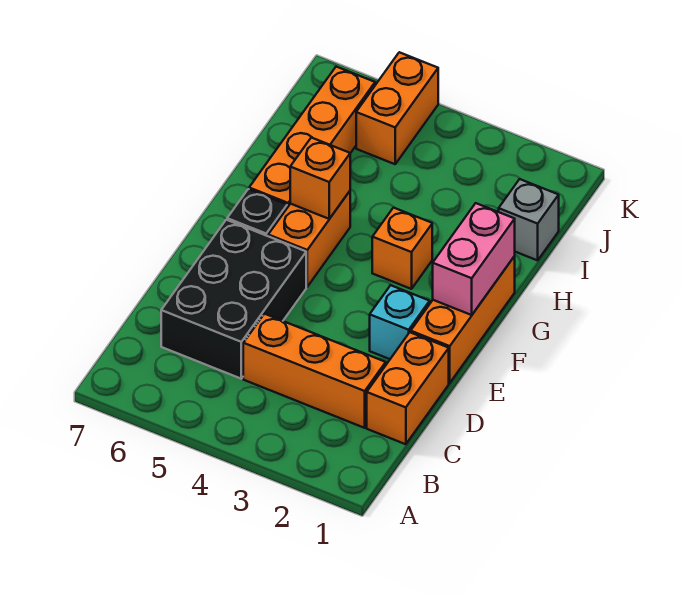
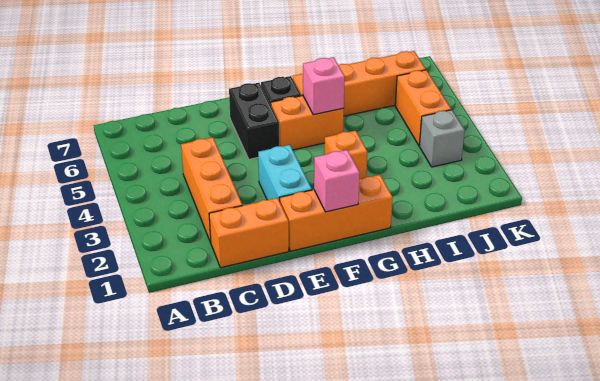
black brick C5:E6 level 1 -> black brick E5:E6 level 1
cyan brick E2 level 1 -> cyan brick E2:E3 level 1
pink brick F1:G1 level 2 -> pink brick F1 level 2
orange brick G5 level 2 -> pink brick G5 level 2
grey brick I1 level 1 -> grey brick J3 level 1
orange brick J5:K5 level 1 -> orange brick J4:J5 level 1

